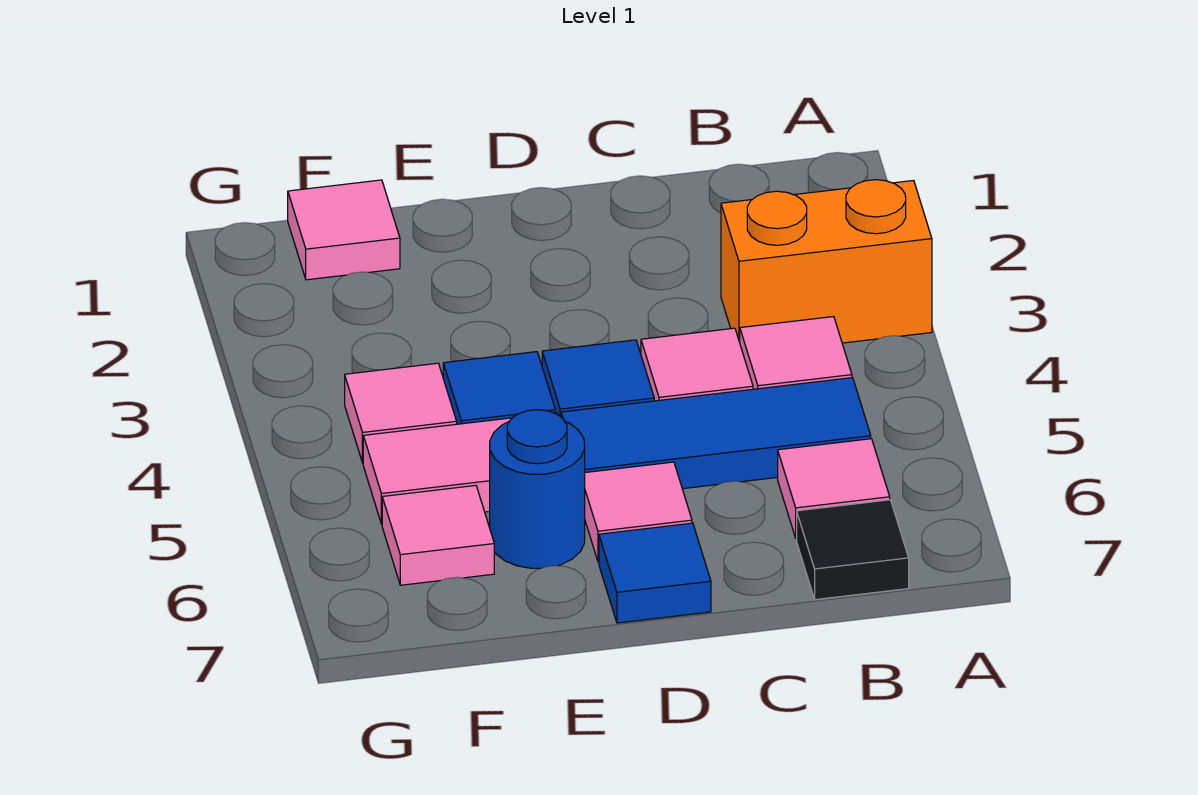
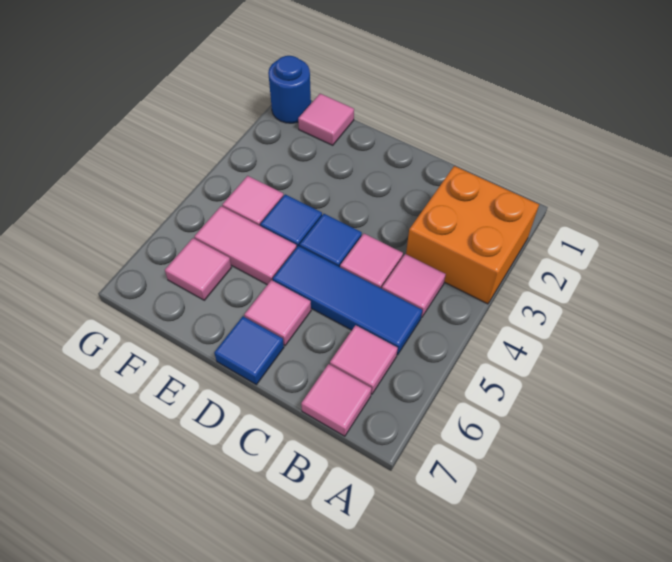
orange brick A3:B3 level 1 -> orange brick A2:B3 level 1
black tile B7 level 1 -> pink tile B7 level 1
blue round brick E6 level 1 -> blue round brick G1 level 1

